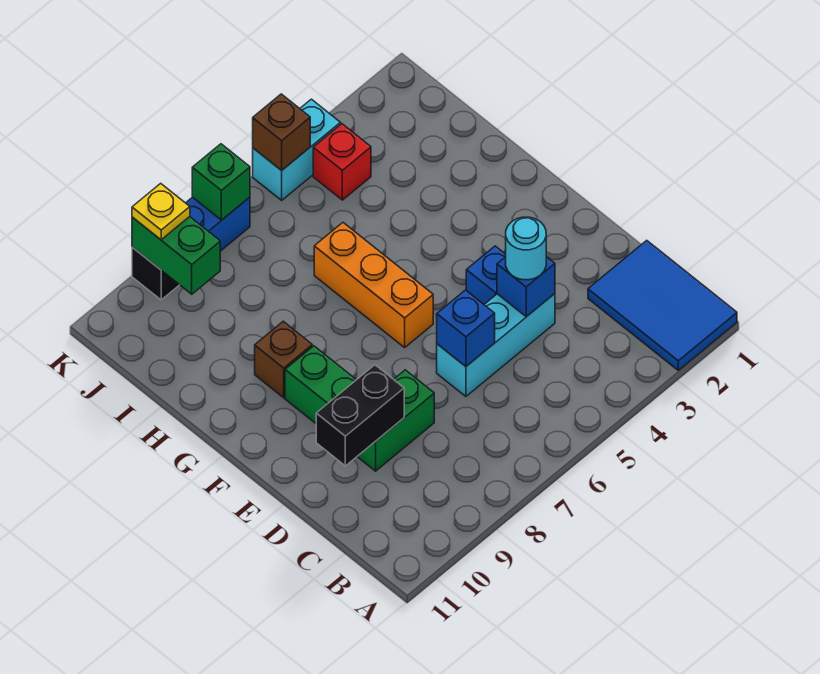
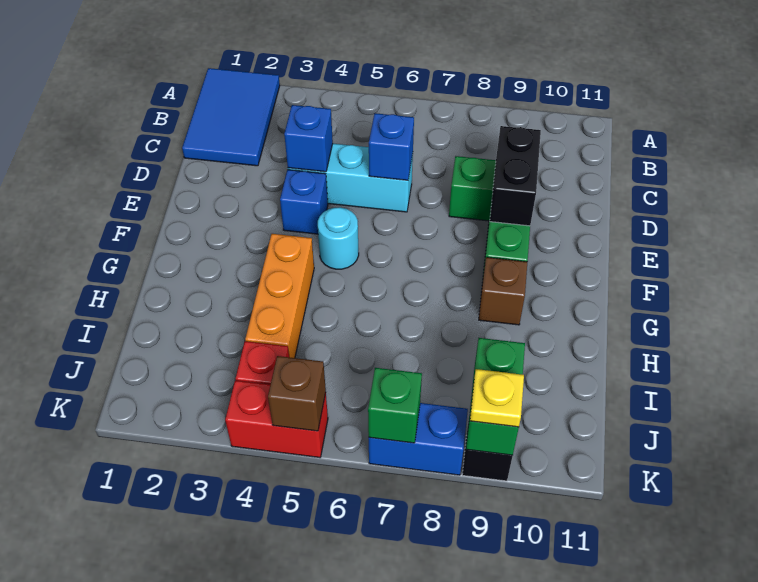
cyan round brick D4 level 3 -> cyan round brick F5 level 1
black brick D9:D10 level 2 -> black brick D9:E9 level 2
orange brick F6:H6 level 1 -> orange brick G4:I4 level 1
cyan brick K4:K5 level 1 -> red brick K4:K5 level 1

